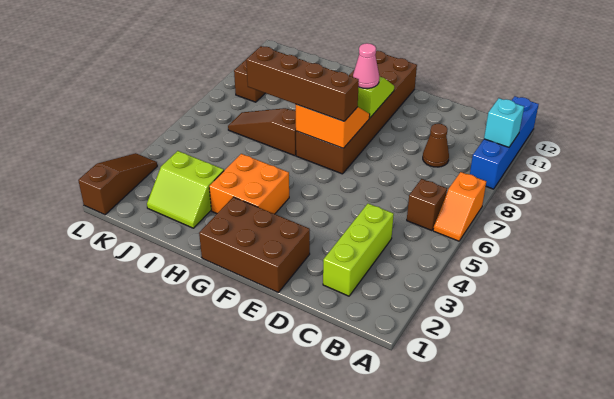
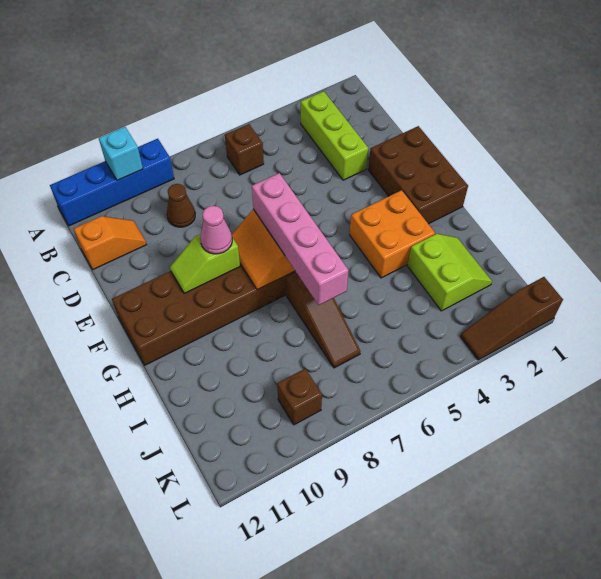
orange slope A6:A7 level 1 top 7 -> orange slope C11:C12 level 1 top 12
lime brick C2:C4 level 1 -> lime brick B3:D3 level 1
brown brick F7:I7 level 3 -> pink brick F7:I7 level 3

